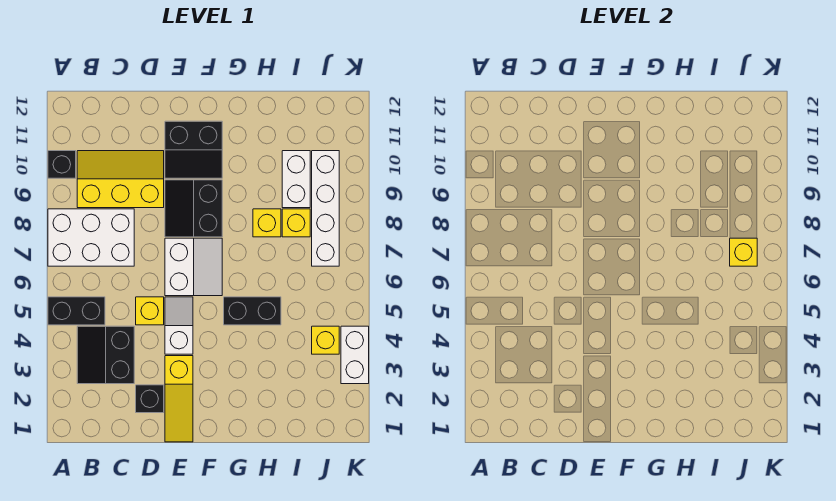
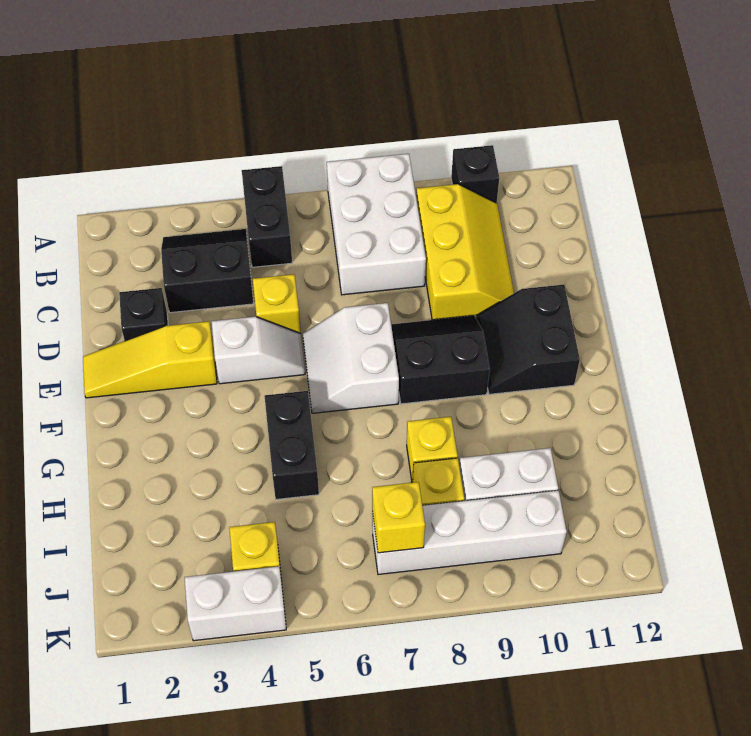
white slope E6:F7 level 1 top E -> white slope E6:F7 level 1 top 7

